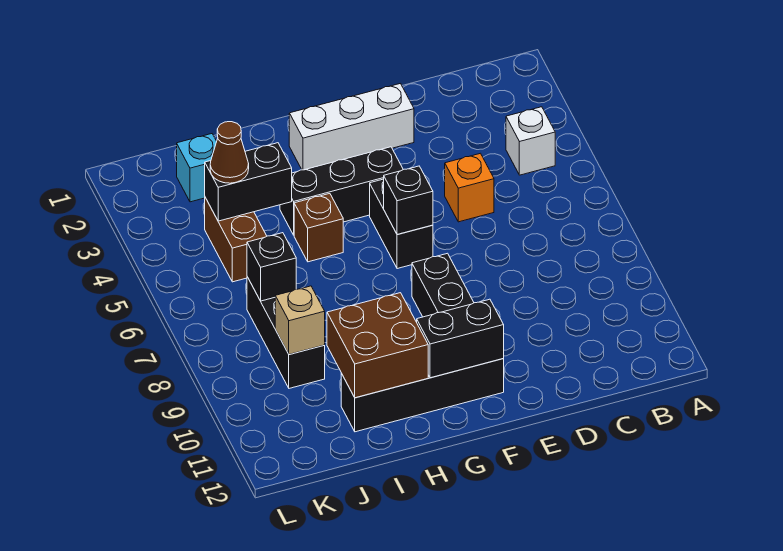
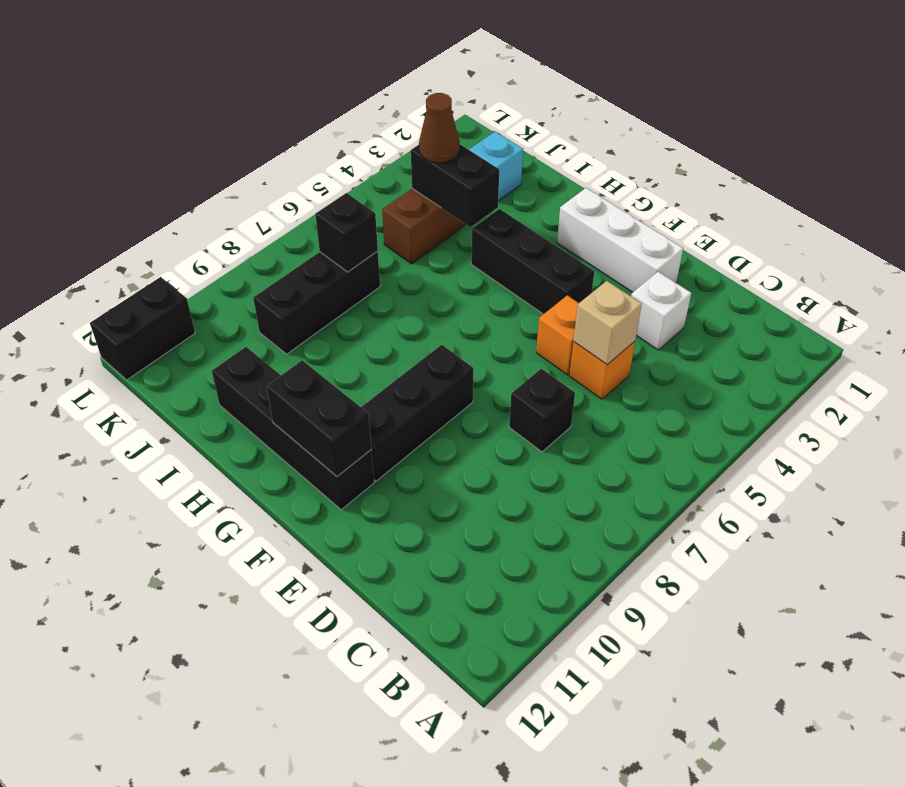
white brick B4 level 1 -> white brick D3 level 1
none -> orange brick E5 level 1
black brick F5:F6 level 1 -> black brick L11:L12 level 1
black brick F6 level 2 -> black brick D7 level 1
brown brick H5 level 1 -> none
brown brick H10:I11 level 2 -> none
tan brick J9 level 2 -> tan brick D5 level 2

